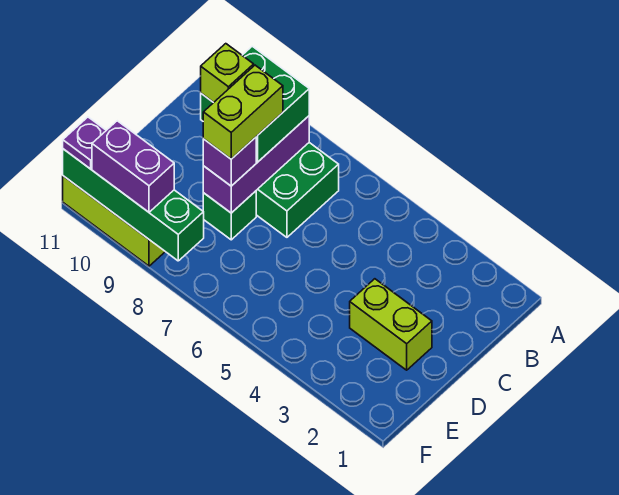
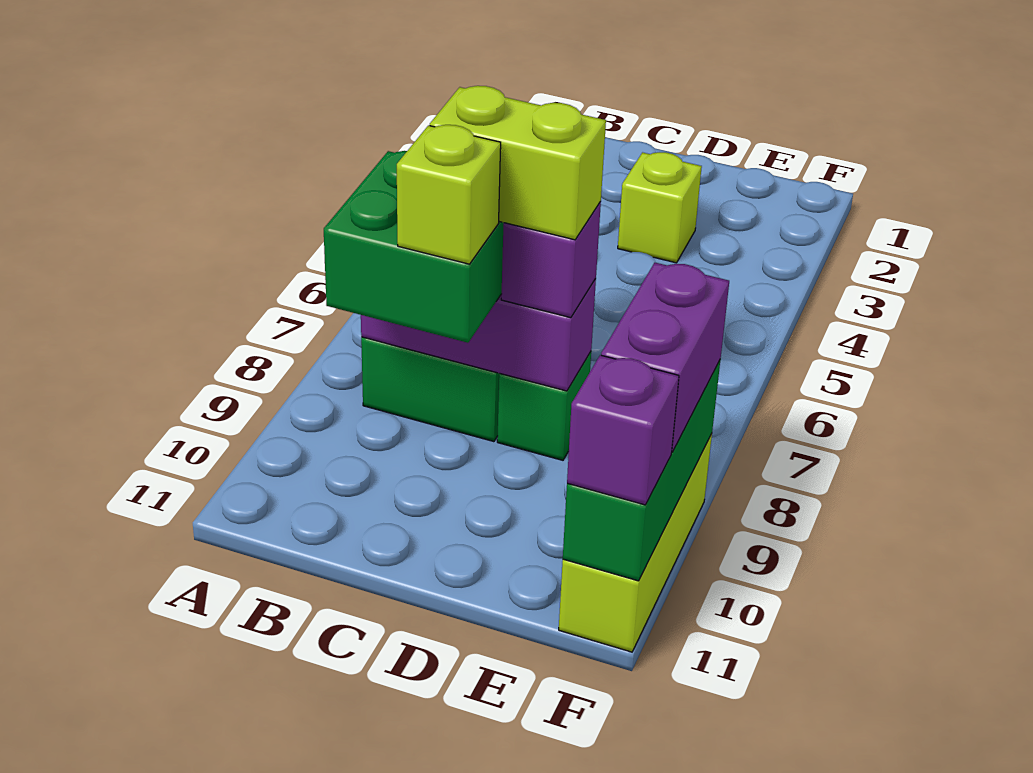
lime brick D2:D3 level 1 -> lime brick D3 level 1
green brick F8:F11 level 2 -> green brick F9:F11 level 2
purple plate F11 level 3 -> purple brick F11 level 3

